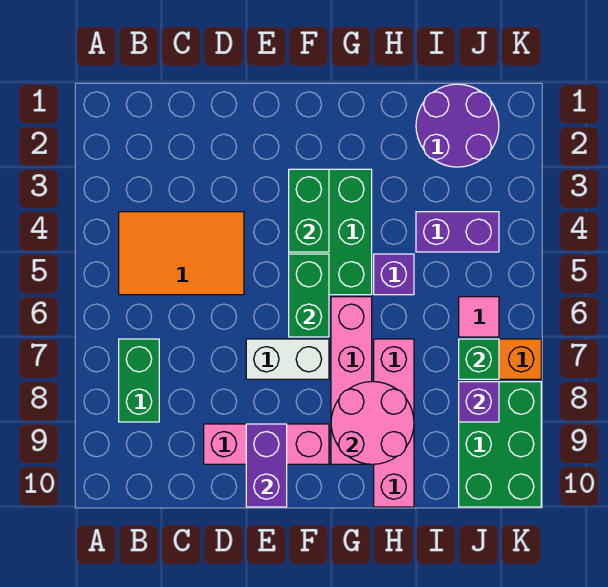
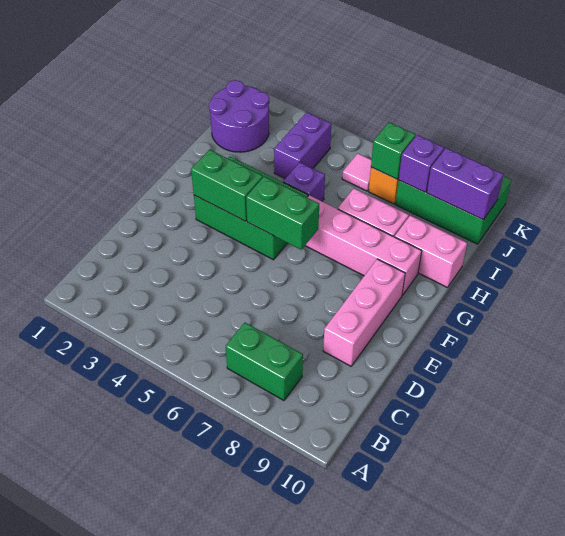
orange tile B4:D5 level 1 -> none
white brick E7:F7 level 1 -> none
purple brick E9:E10 level 2 -> purple brick J9:J10 level 2
pink round brick G8:H9 level 2 -> none

